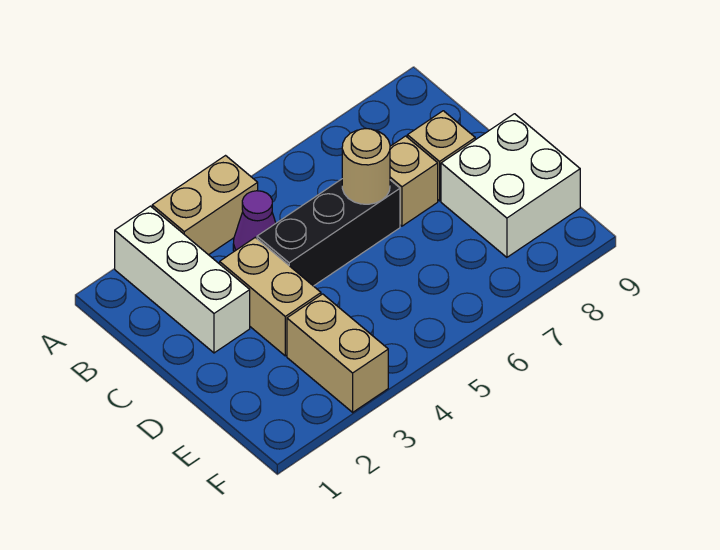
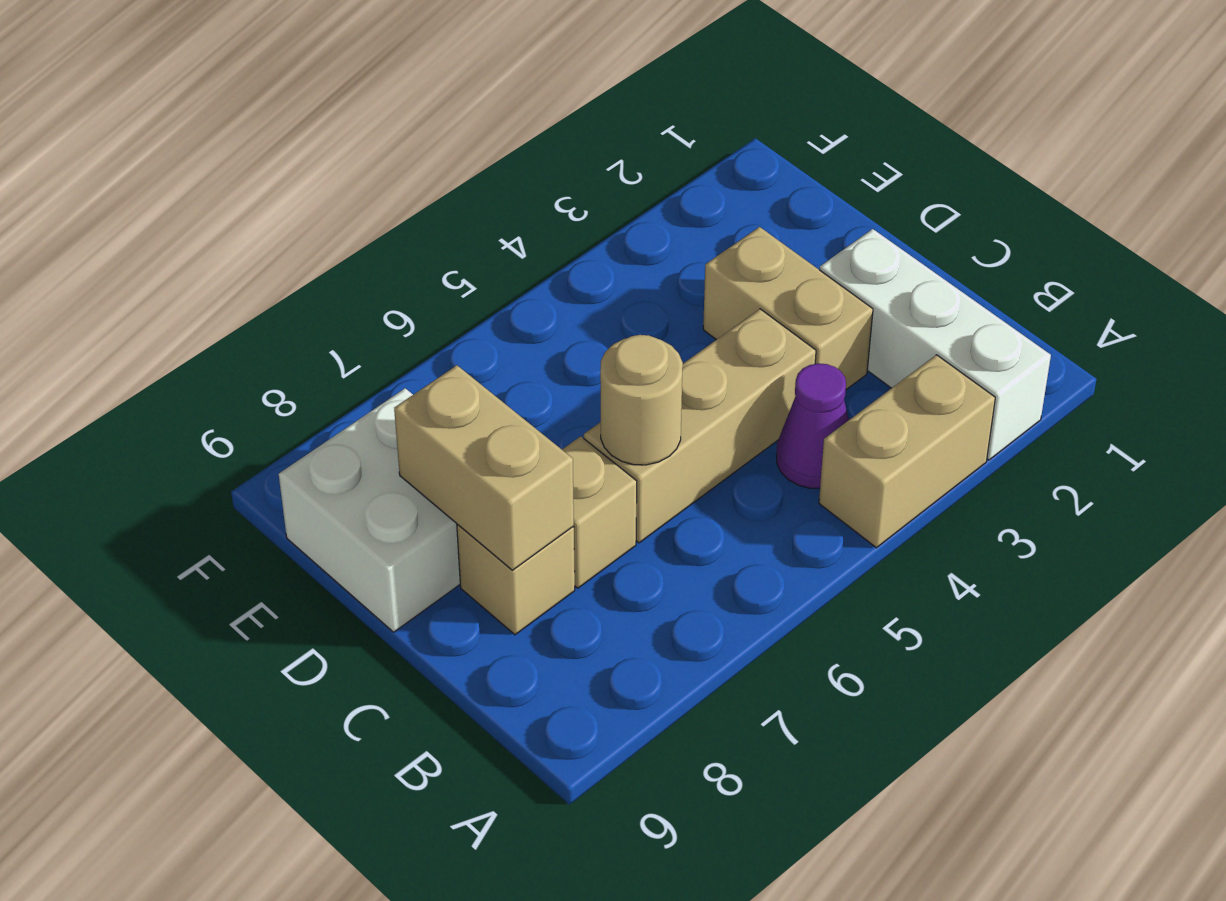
black brick C4:C6 level 1 -> tan brick C4:C6 level 1
tan brick E3:F3 level 1 -> tan brick C8:D8 level 2

